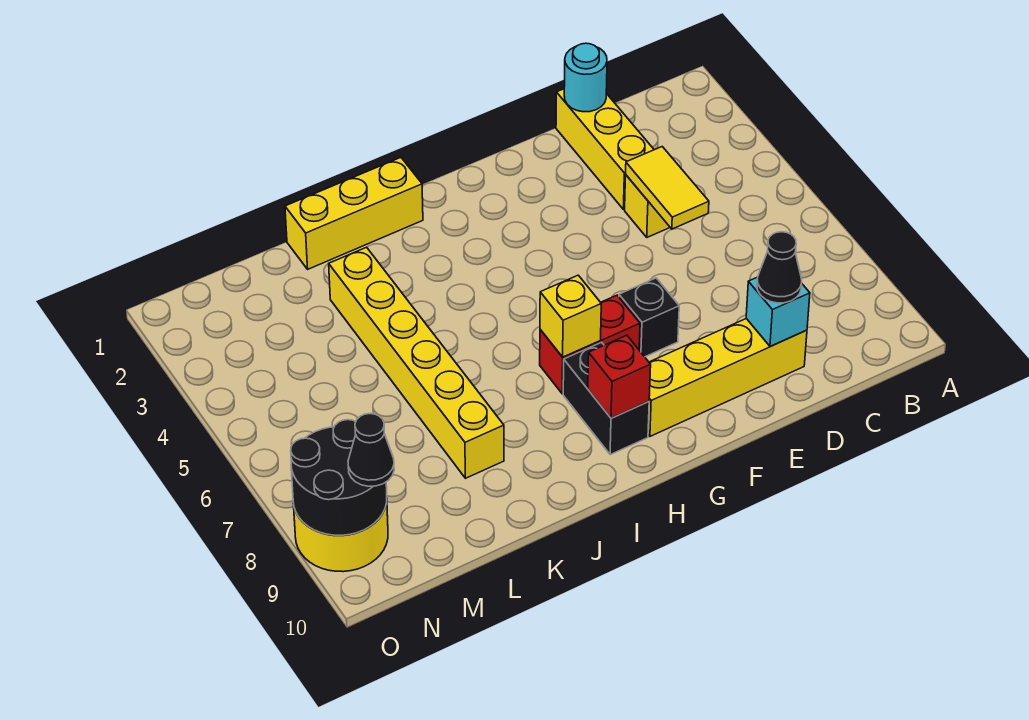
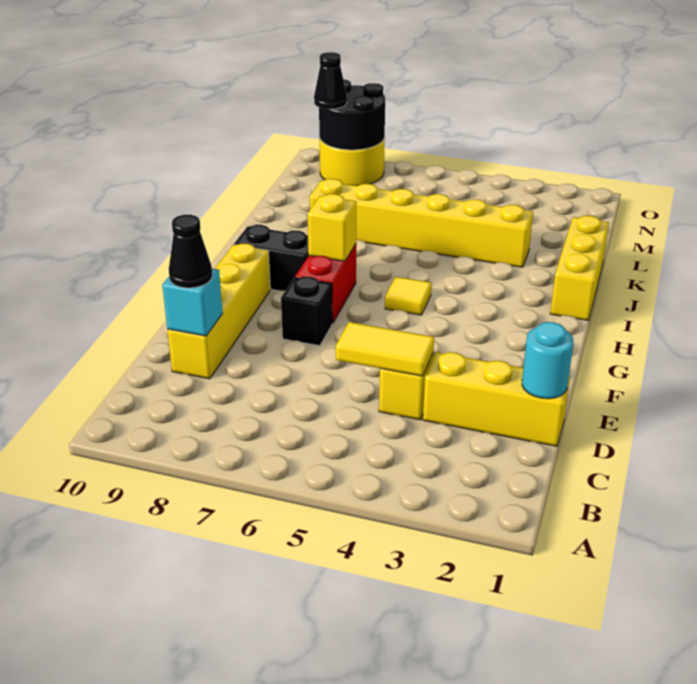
none -> yellow tile H5 level 1
red brick H9 level 2 -> none

